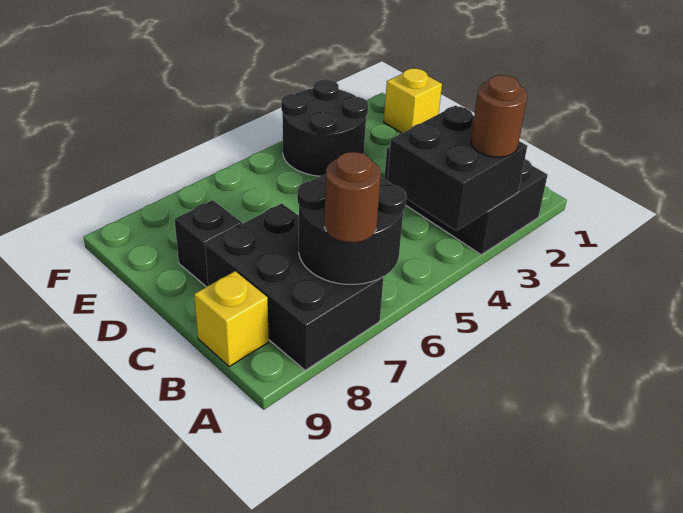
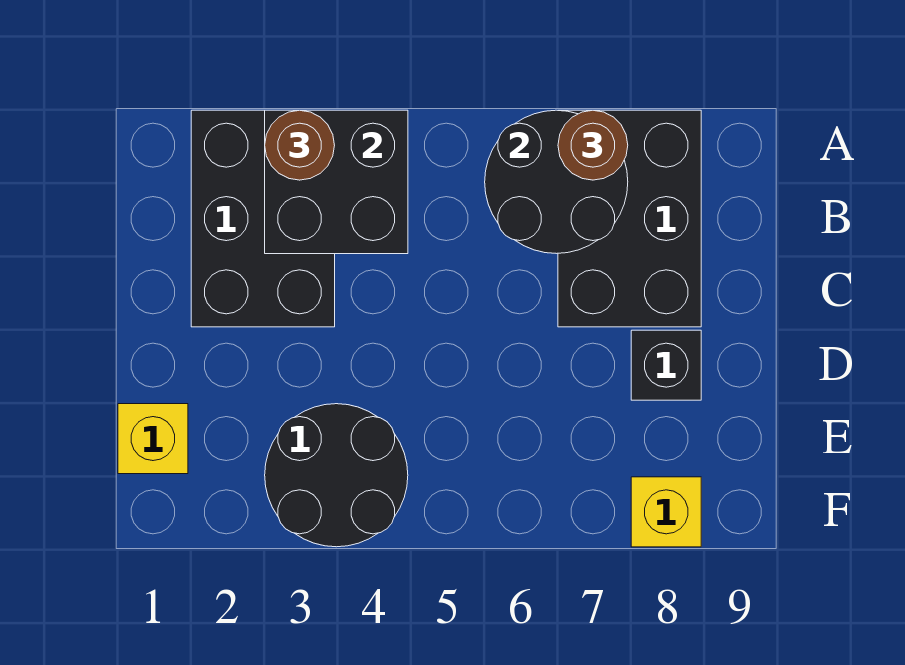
yellow brick B9 level 1 -> yellow brick F8 level 1

